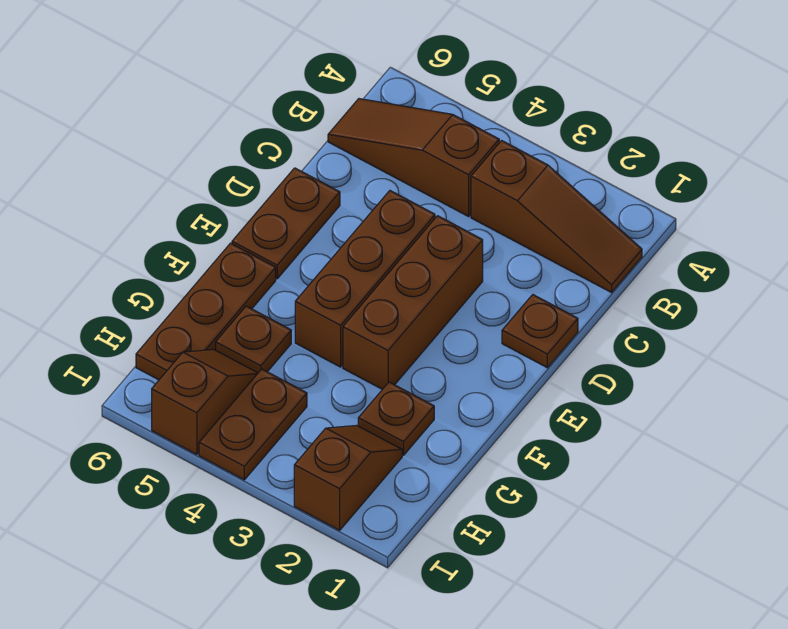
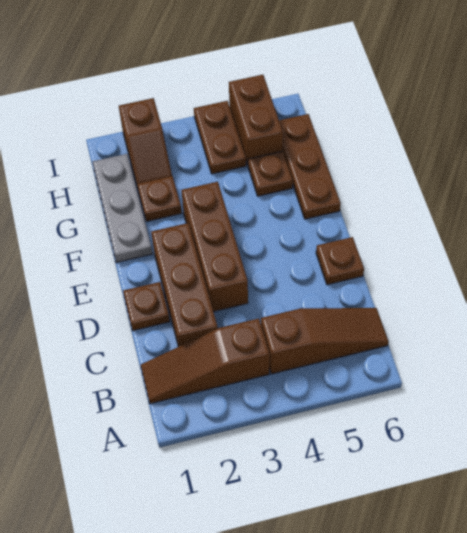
brown brick D4:F4 level 1 -> brown brick C2:E2 level 1
brown plate D6:E6 level 1 -> brown plate D6 level 1
none -> grey plate F1:H1 level 1
brown slope H5:I5 level 1 top I -> brown brick H5:I5 level 1

